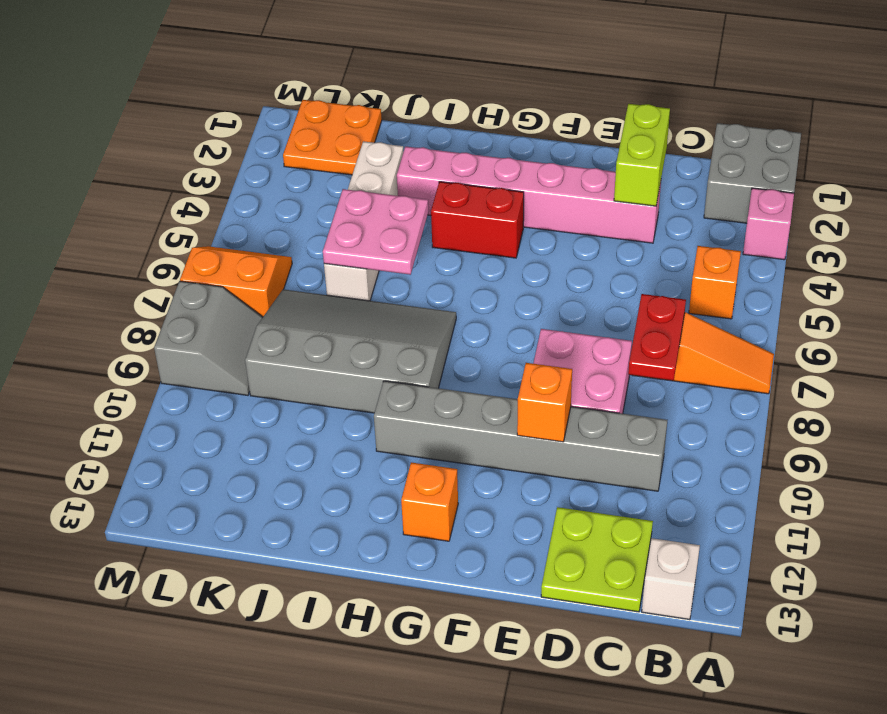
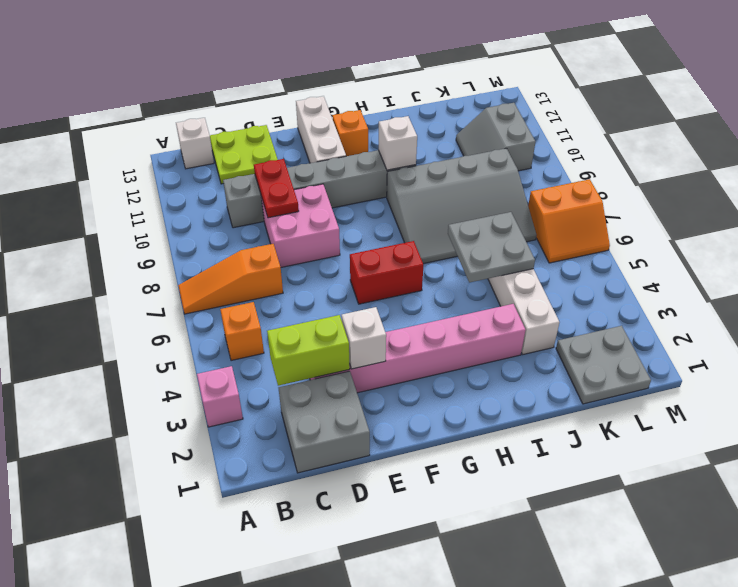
grey brick A1:B2 level 1 -> grey brick C1:D2 level 1
red plate C7:C8 level 2 -> red plate D9:D10 level 2
lime brick D2:D3 level 2 -> lime brick C3:D3 level 2
none -> white brick E3 level 2
orange brick E10 level 2 -> none
none -> white brick F11:F13 level 1
red brick G4:H4 level 1 -> red brick F6:G6 level 1
none -> white brick H10 level 2
pink plate I5:J6 level 2 -> grey plate I5:J6 level 2
orange plate K1:L2 level 1 -> grey plate K1:L2 level 1
grey slope L8:M9 level 1 top M -> grey slope K10:L11 level 1 top L

